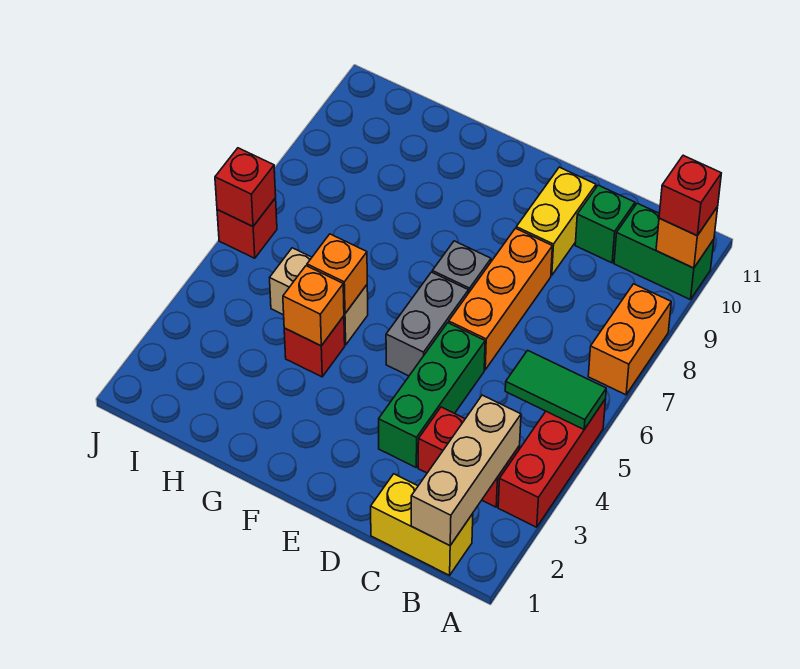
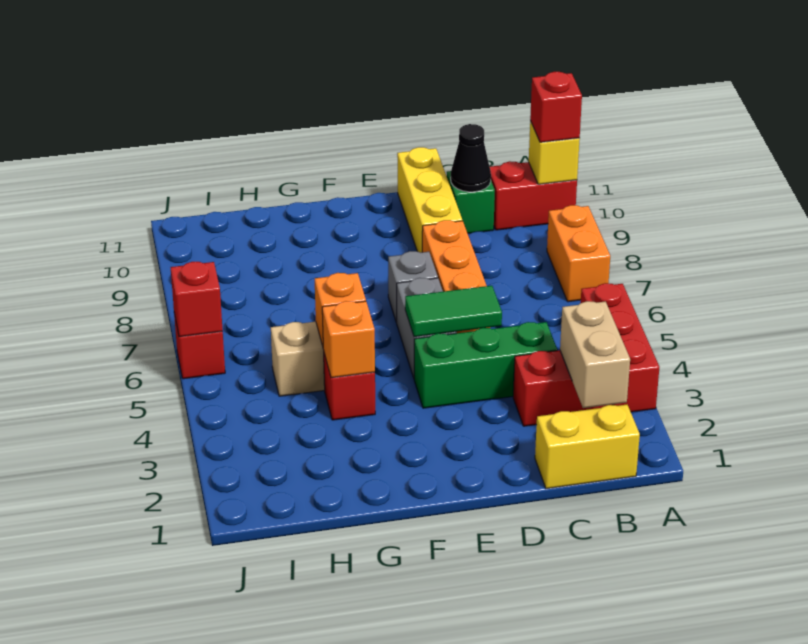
green tile A5:B5 level 2 -> green tile D5:E5 level 2
green brick A10:B10 level 1 -> red brick A10:B10 level 1
orange brick A10 level 2 -> yellow brick A10 level 2
tan brick B1:B3 level 2 -> tan brick B2:B3 level 2
none -> black cone C10 level 2
green brick D3:D5 level 1 -> green brick C4:E4 level 1
yellow brick D9:D10 level 1 -> yellow brick D9:D11 level 1

